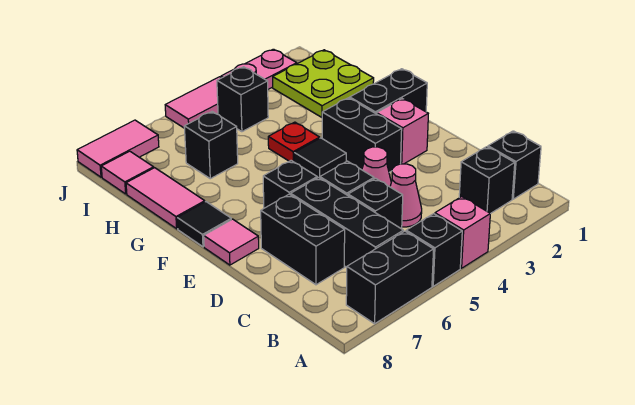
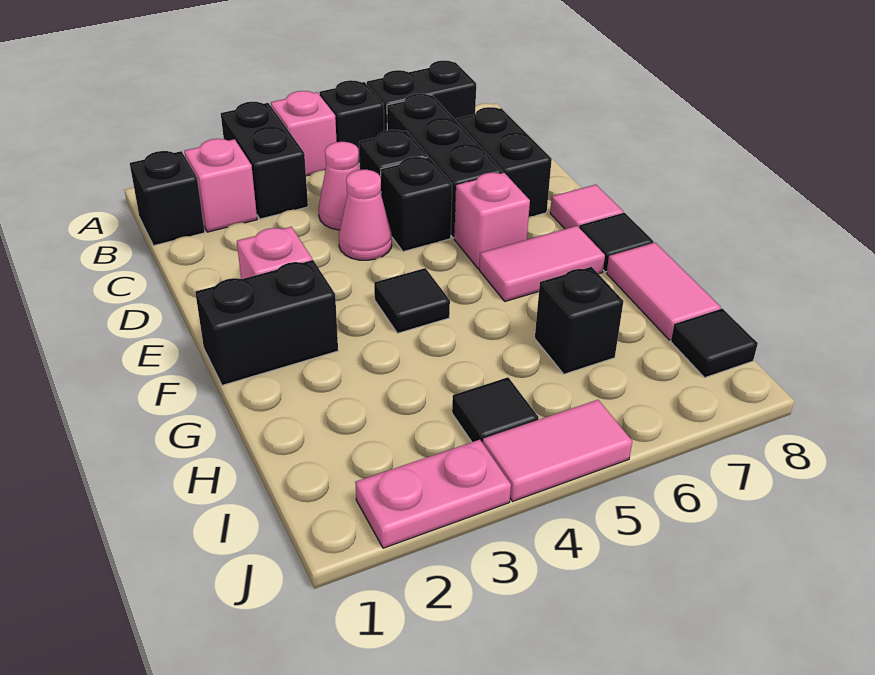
black brick B2 level 1 -> pink brick B2 level 1
black brick E3:F3 level 1 -> black brick A3:B3 level 1
black brick E6 level 1 -> pink brick E6 level 1
red plate G4 level 1 -> none
lime plate H1:I2 level 1 -> none
black brick I4 level 1 -> black tile I4 level 1
pink tile I8 level 1 -> black tile I8 level 1
pink tile J7:J8 level 1 -> pink tile F6:F7 level 1

